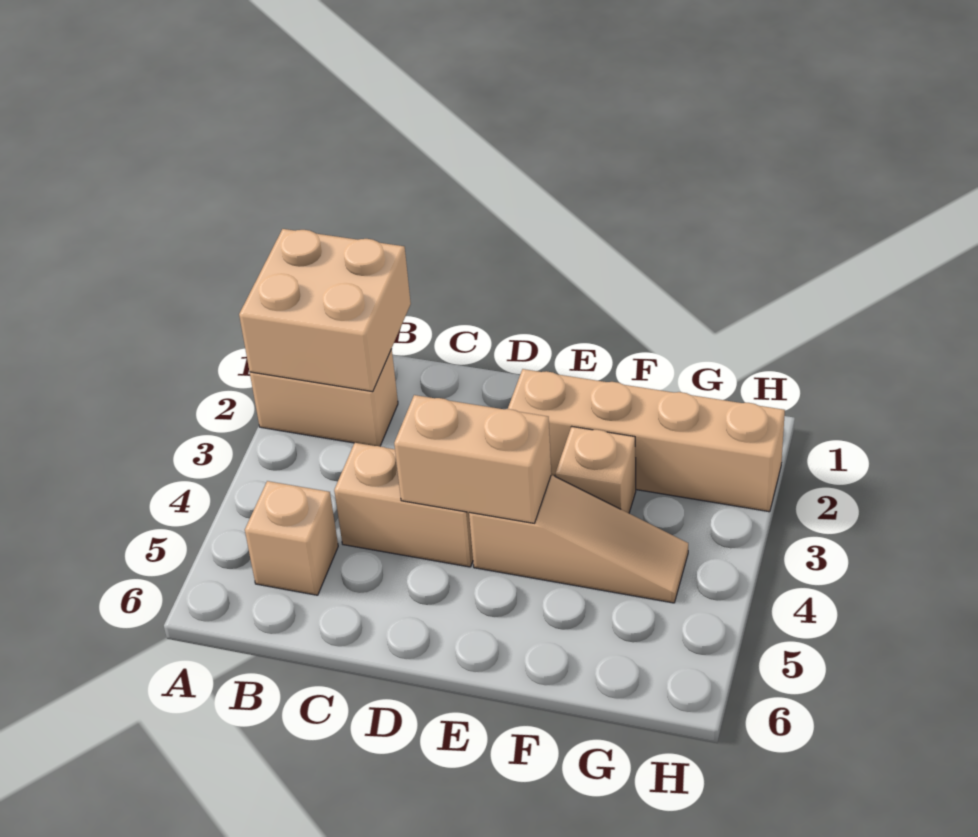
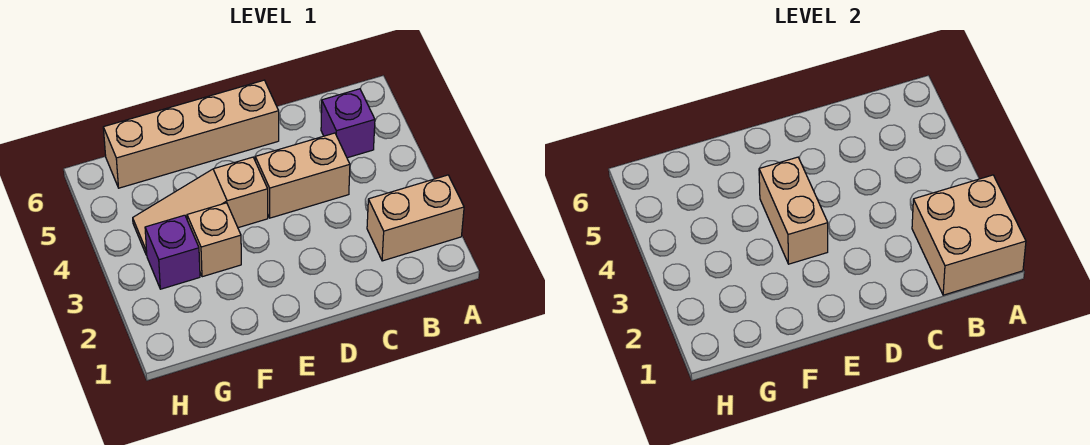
tan brick B5 level 1 -> purple brick B5 level 1
tan brick D4:E4 level 2 -> tan brick E3:E4 level 2
tan brick E2:H2 level 1 -> tan brick D6:G6 level 1
none -> purple brick G3 level 1

